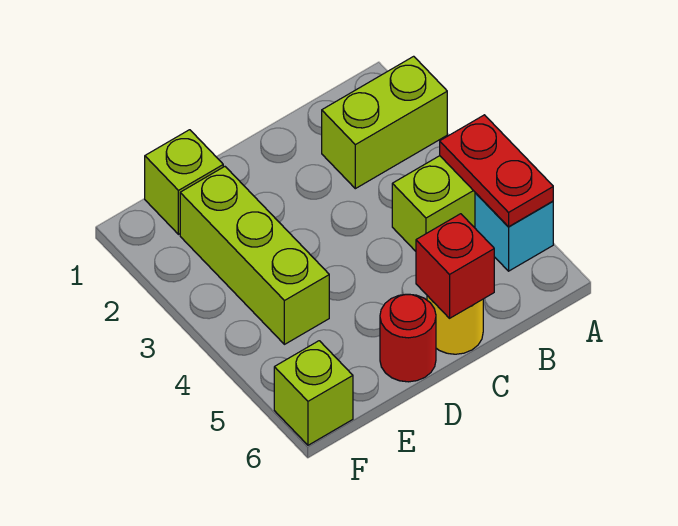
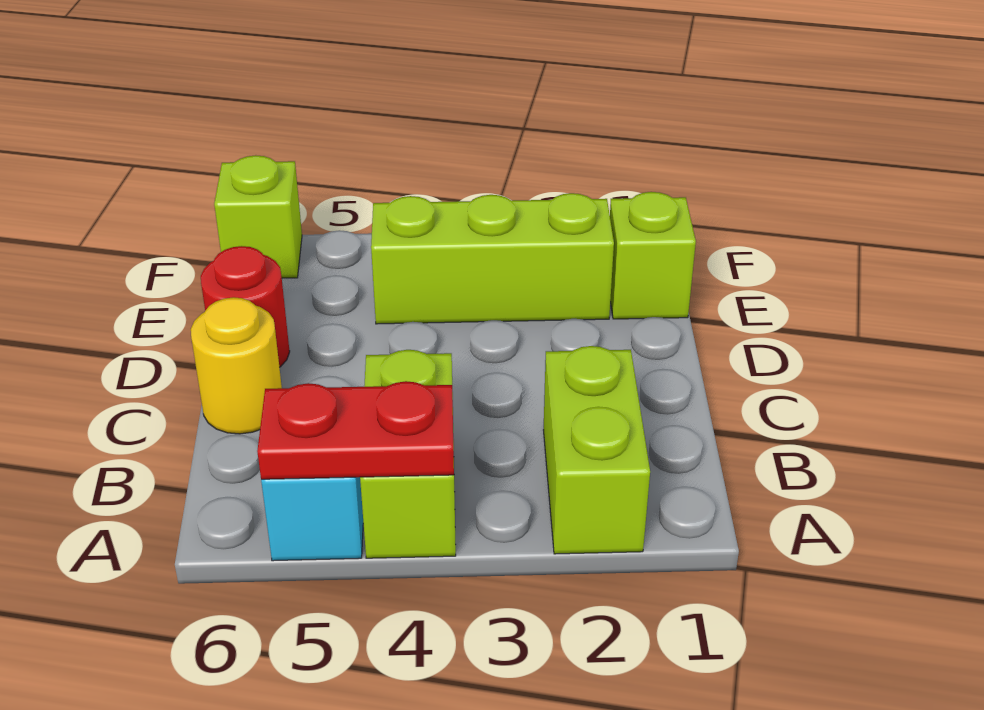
red brick C6 level 2 -> none

